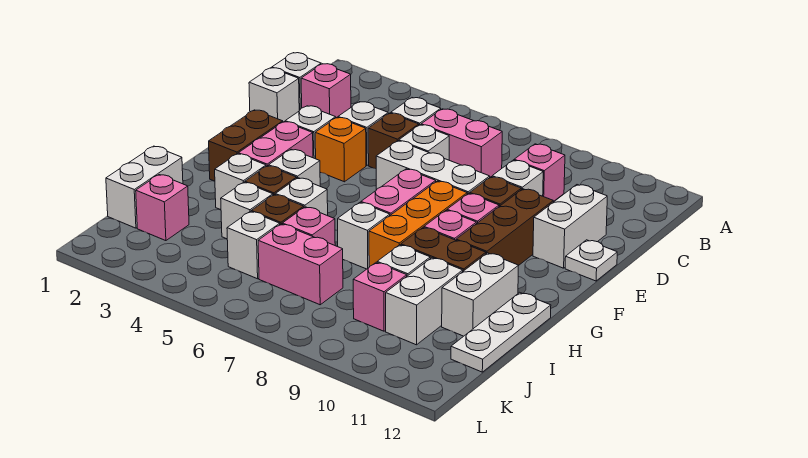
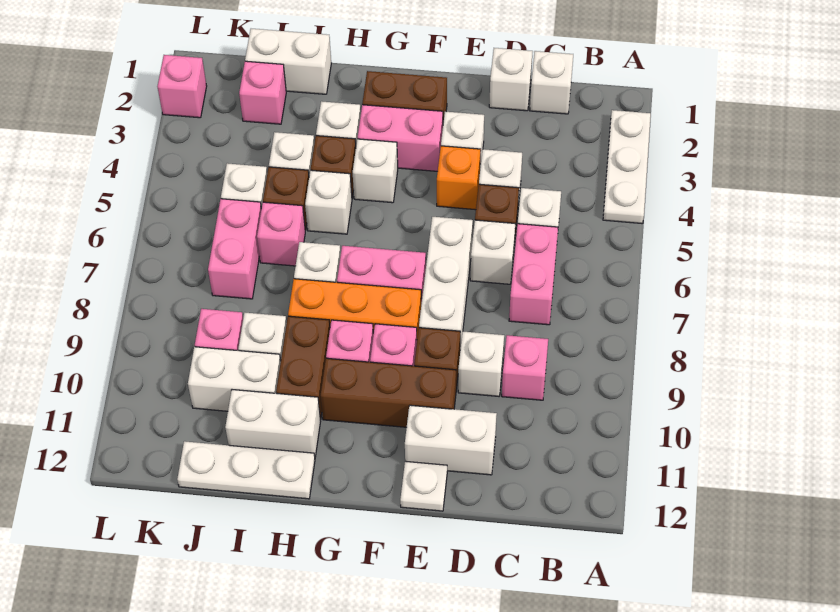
none -> white plate A2:A4 level 1
pink brick C2 level 1 -> pink brick L2 level 1

